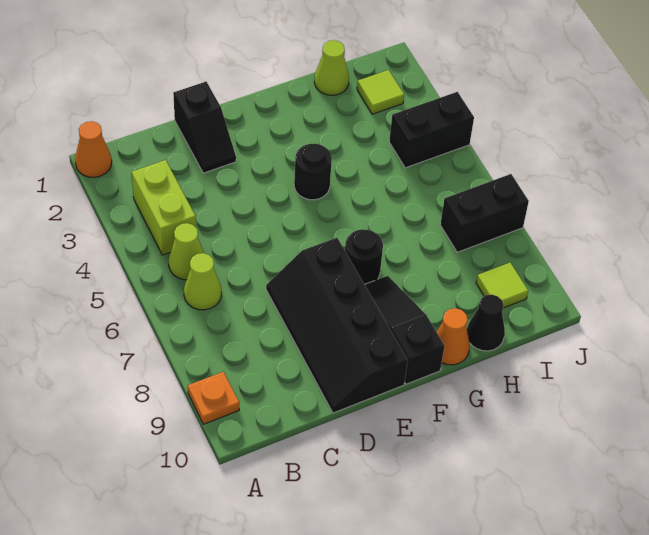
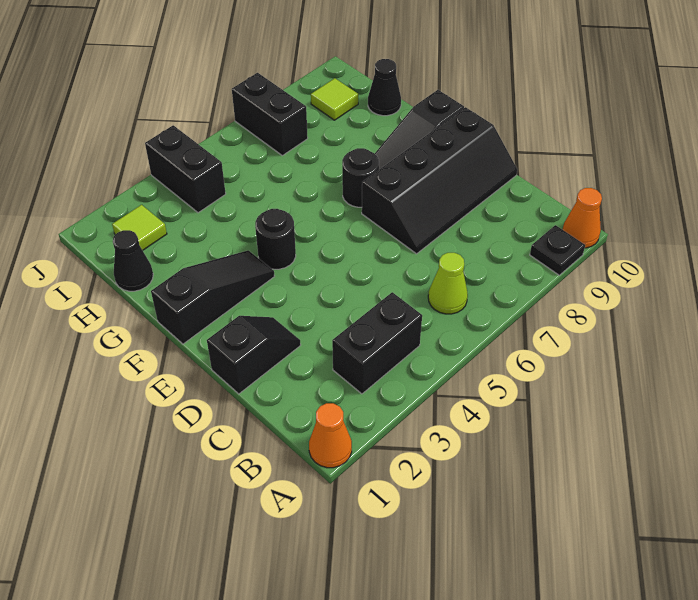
orange plate A9 level 1 -> black plate A9 level 1
lime brick B3:B4 level 1 -> black brick B3:B4 level 1
lime cone B5 level 1 -> none
none -> black slope F1:F3 level 1 top 1
orange cone G10 level 1 -> orange cone A10 level 1
lime cone H1 level 1 -> black cone H1 level 1

